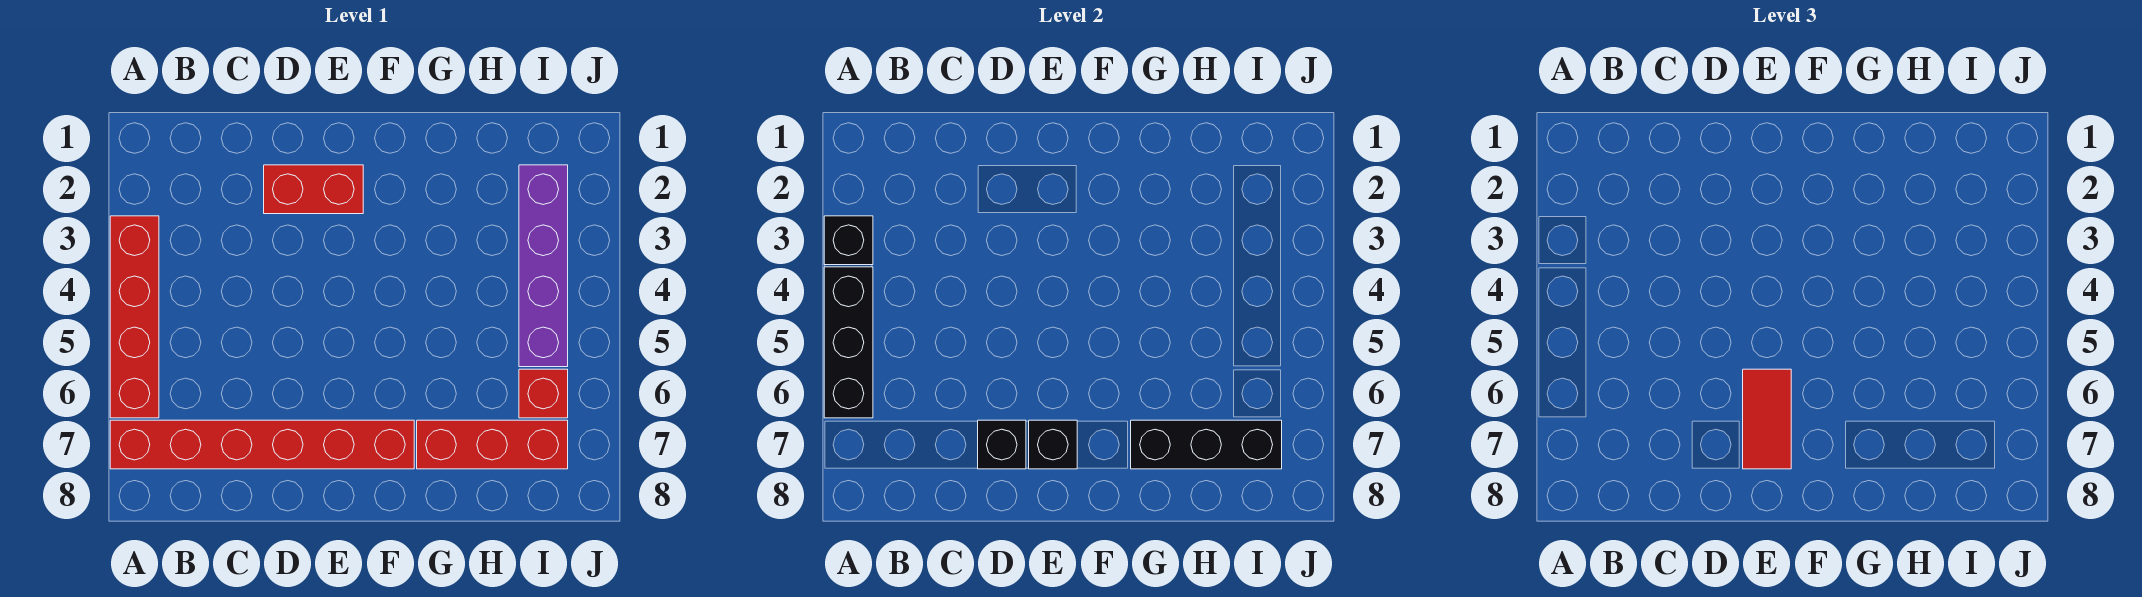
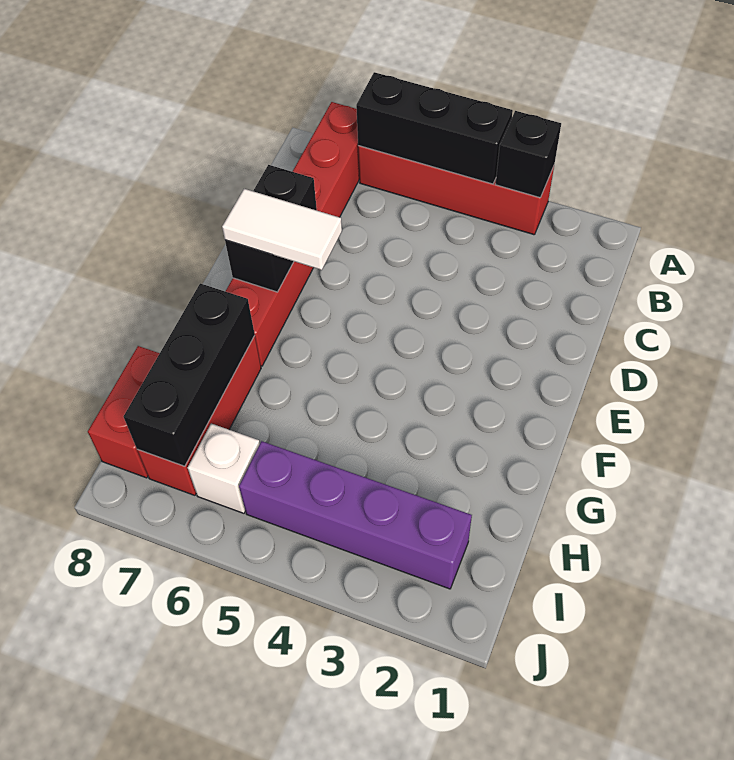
red brick D2:E2 level 1 -> red brick H8:I8 level 1
red tile E6:E7 level 3 -> white tile E6:E7 level 3
red brick I6 level 1 -> white brick I6 level 1

